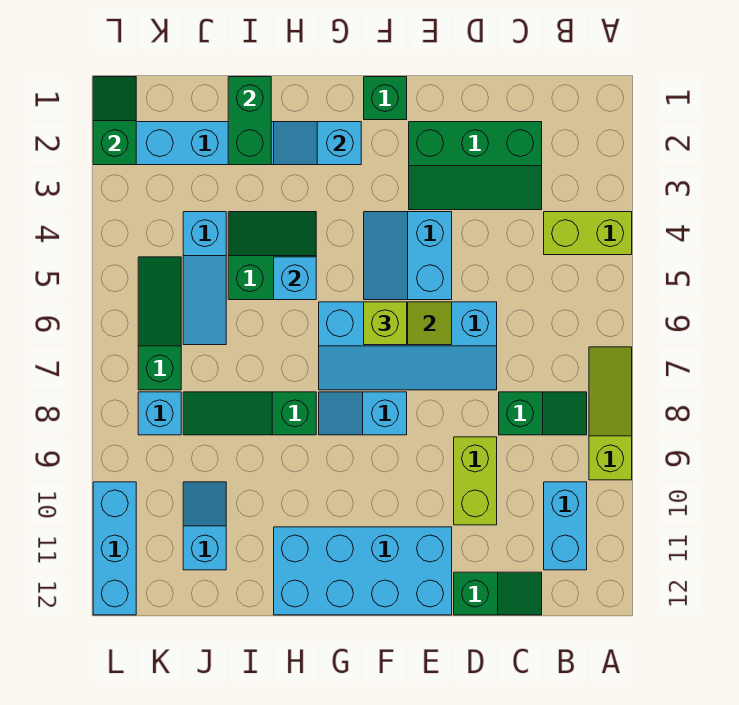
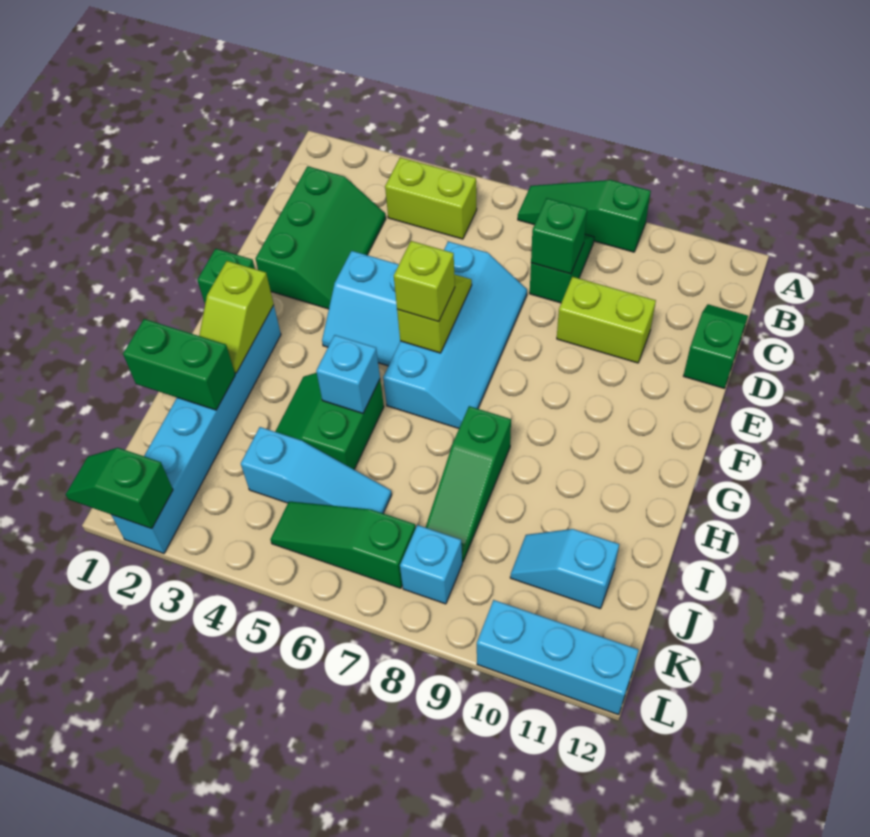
lime brick A4:B4 level 1 -> lime brick B4:B5 level 1
lime slope A7:A9 level 1 top 9 -> green slope A7:A9 level 1 top 9
cyan brick B10:B11 level 1 -> none
none -> green brick C8 level 2
cyan brick E11:H12 level 1 -> none
cyan slope F8:G8 level 1 top F -> none
cyan slope G2:H2 level 2 top G -> lime slope G2:H2 level 2 top G

